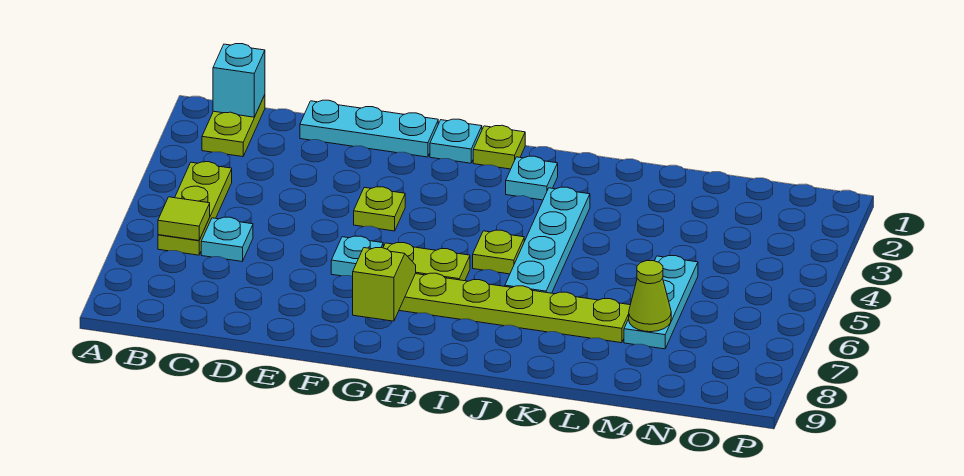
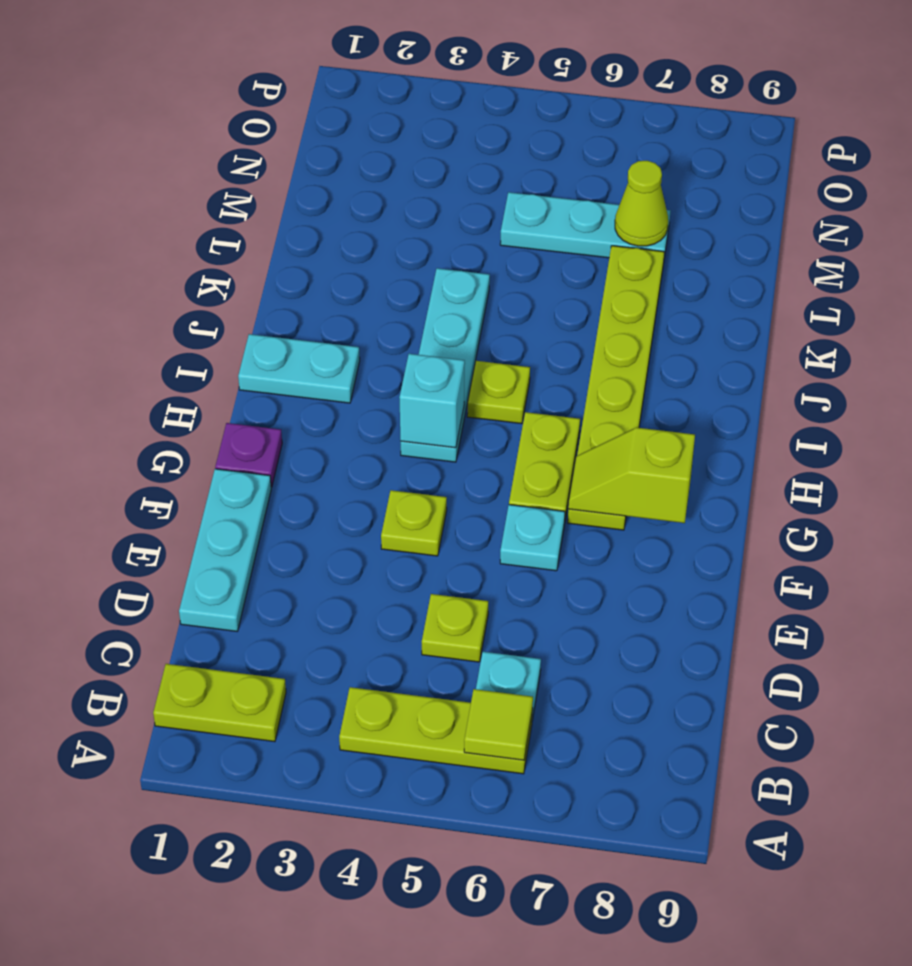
cyan brick B1 level 2 -> cyan brick H4 level 2
cyan plate G1 level 1 -> purple plate G1 level 1
lime plate H1 level 1 -> lime plate D5 level 1
cyan plate I2 level 1 -> cyan plate I1:I2 level 1
cyan plate J3:J6 level 1 -> cyan plate H4:K4 level 1

